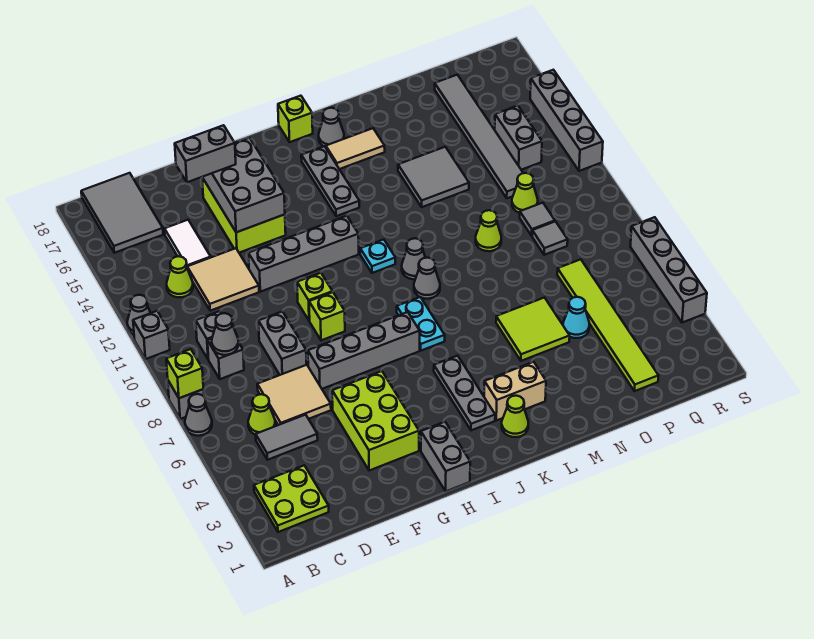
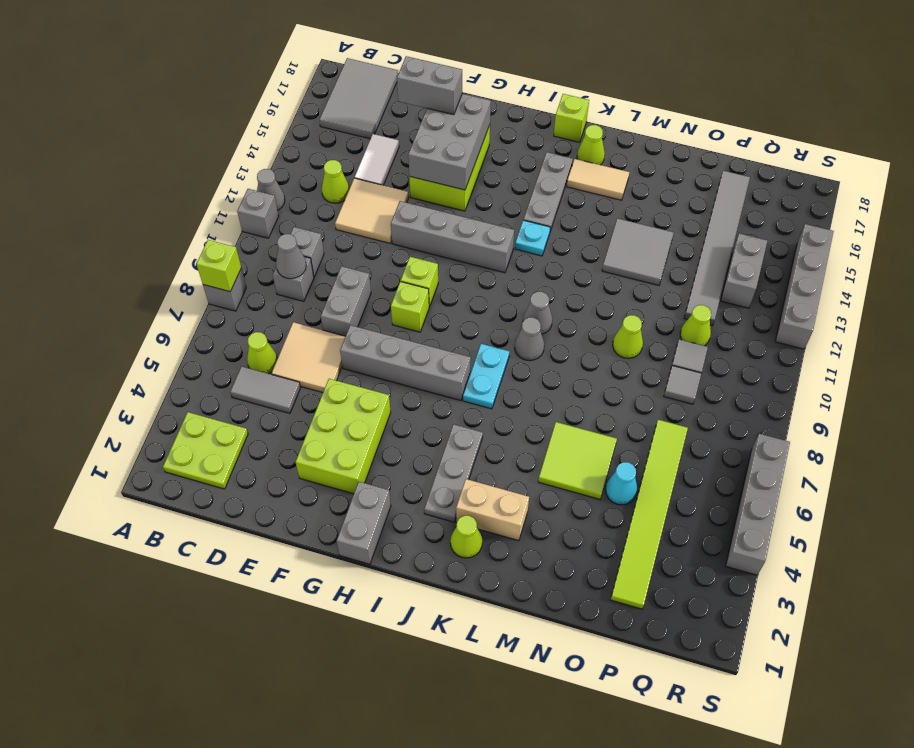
grey cone A7 level 1 -> none
cyan plate J11 level 1 -> cyan plate J13 level 1
grey cone K17 level 1 -> lime cone K17 level 1

